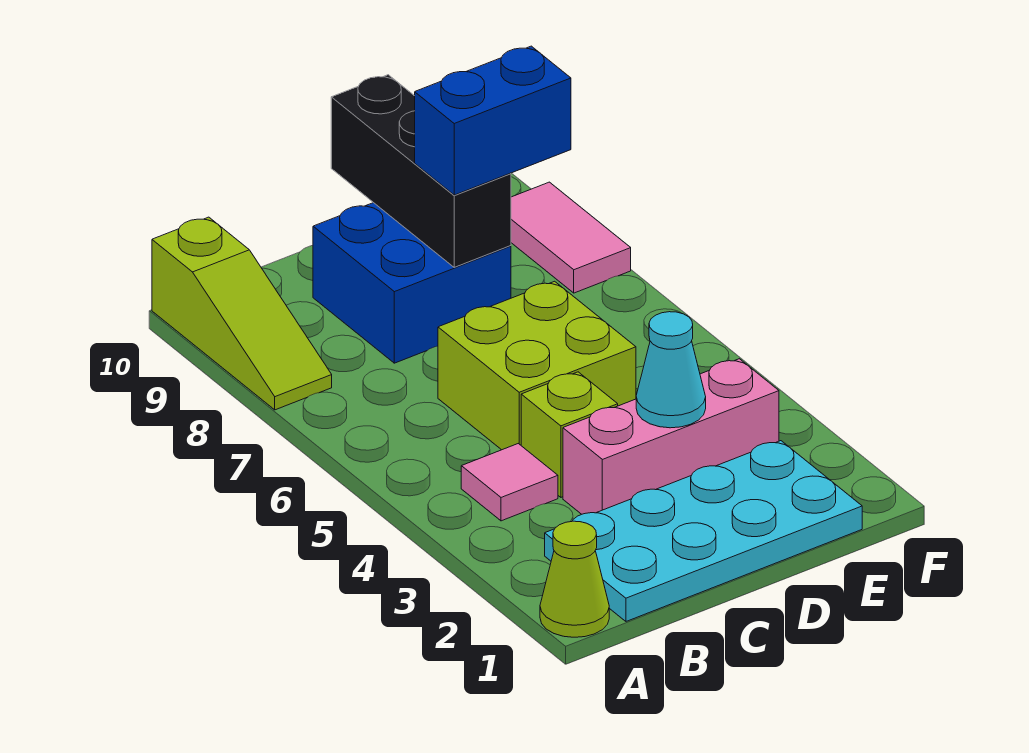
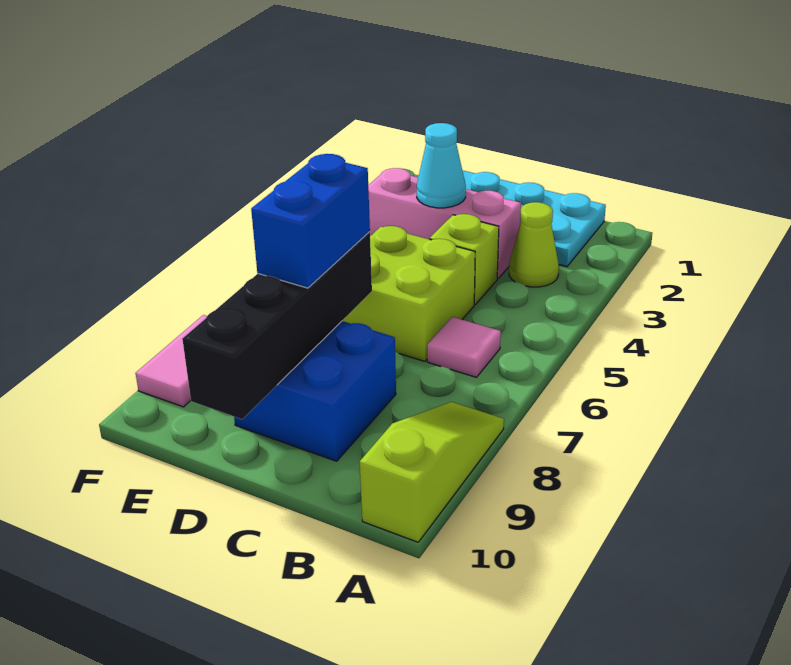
lime cone A1 level 1 -> lime cone B3 level 1
pink tile B4 level 1 -> pink tile B6 level 1
black brick D8:D10 level 2 -> black brick D7:D10 level 2
blue brick D8:E8 level 3 -> blue brick D7:D8 level 3

